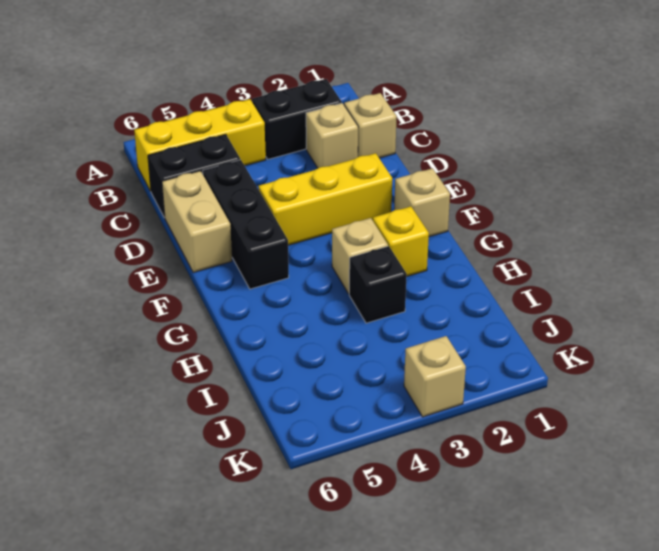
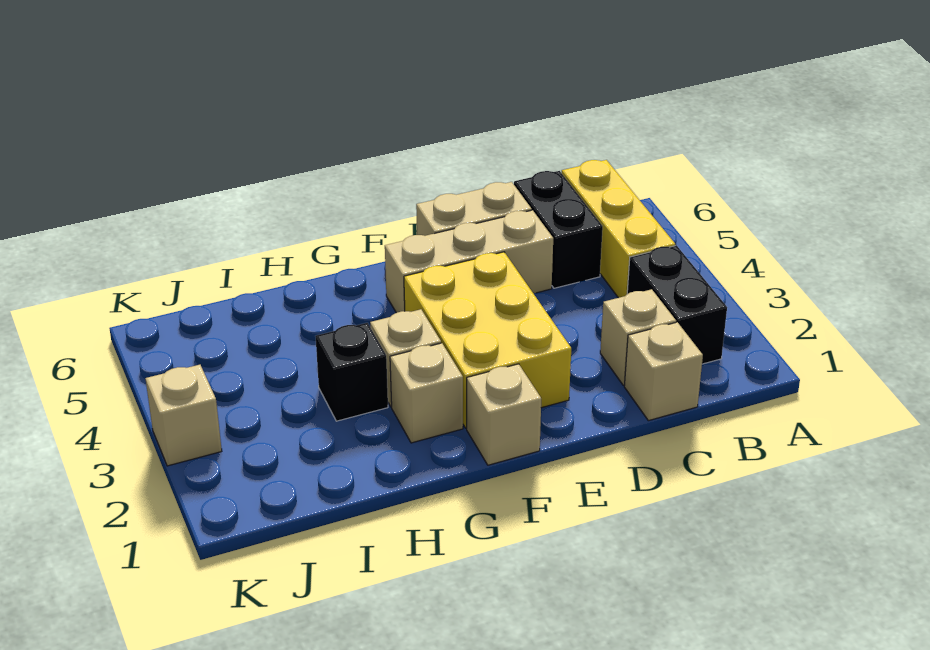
black brick D5:F5 level 1 -> tan brick D5:F5 level 1
yellow brick E2:E4 level 1 -> yellow brick E2:F4 level 1
yellow brick G2 level 1 -> tan brick G2 level 1

